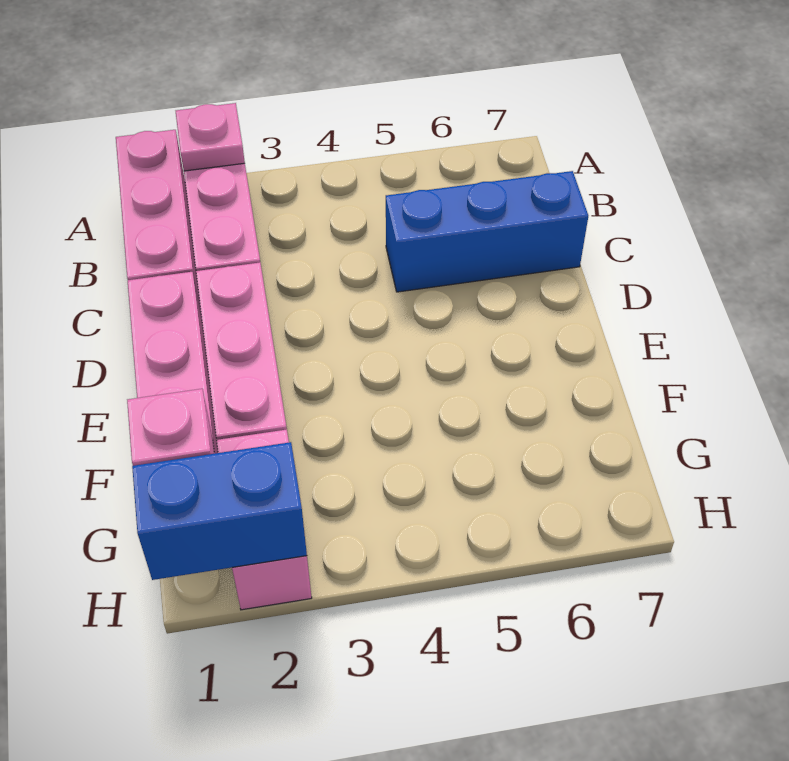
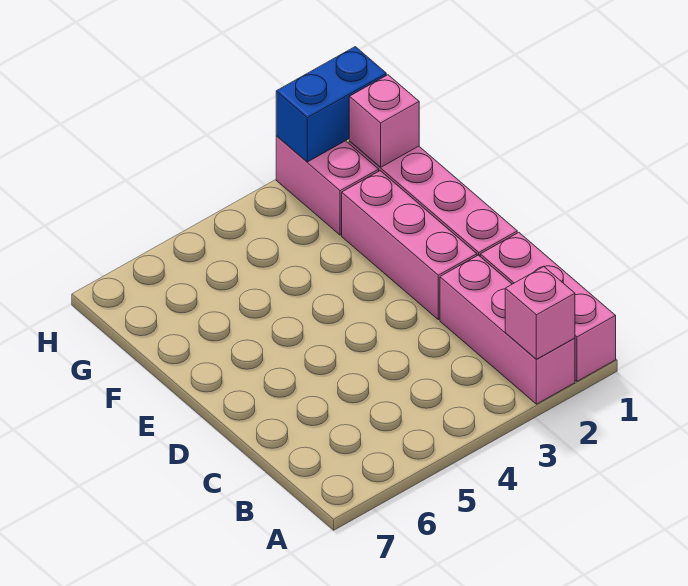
pink plate A2 level 2 -> pink brick A2 level 2
blue brick C5:C7 level 1 -> none

